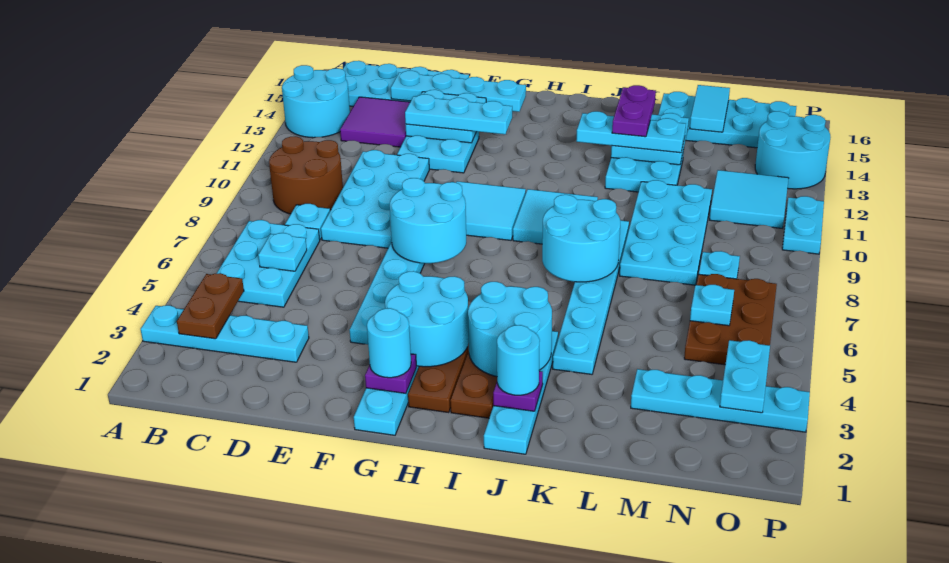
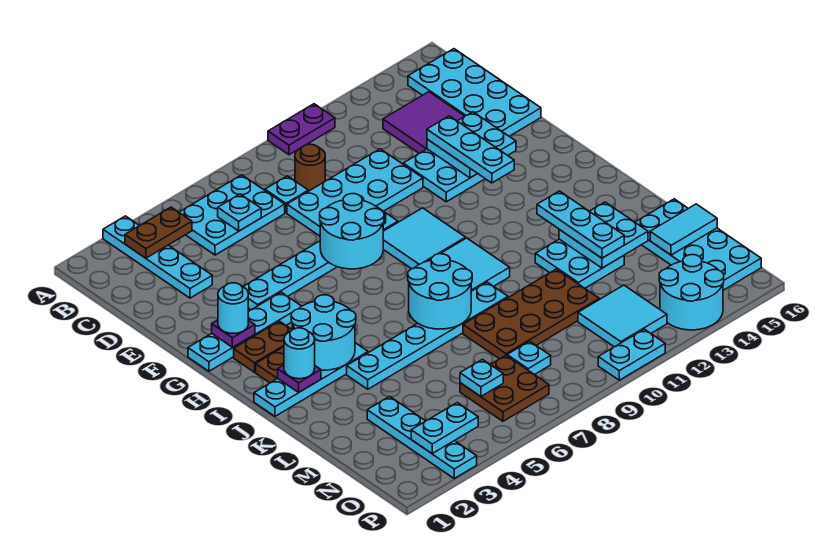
cyan round brick A13:B14 level 1 -> none
brown round brick B9:C10 level 1 -> brown round brick C9 level 1
cyan plate D15:G15 level 2 -> none
cyan round brick G3:H4 level 2 -> none
purple plate K13:K14 level 4 -> purple plate A10:A11 level 1
cyan plate L8:M11 level 1 -> brown plate L8:M11 level 1
brown plate N5:O7 level 1 -> brown plate N6:O7 level 1

